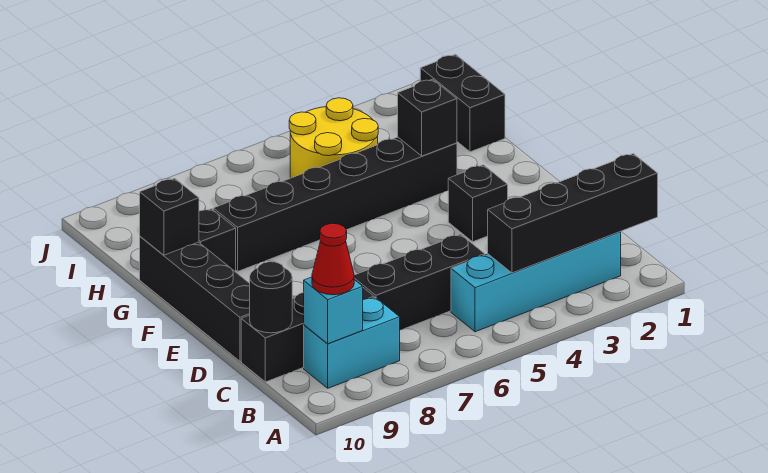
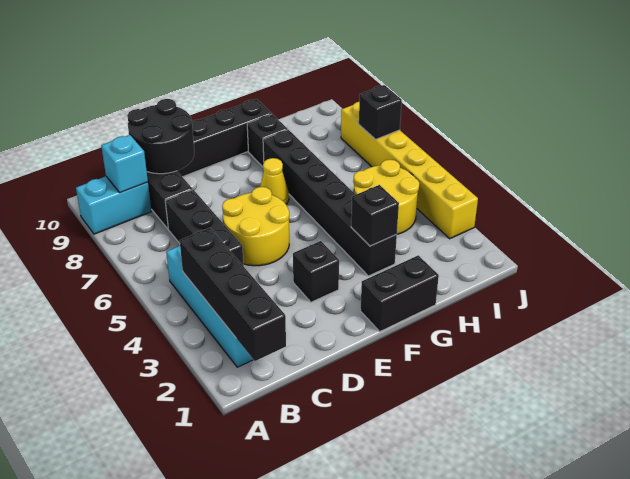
cyan brick B8:B9 level 1 -> cyan brick A9:B9 level 1
red cone B9 level 3 -> none
black round brick C10 level 2 -> black round brick C9:D10 level 2
none -> yellow round brick D5:E6 level 1
none -> yellow cone F7 level 1
black brick G10 level 2 -> black brick J7 level 2
black brick H1:I1 level 1 -> black brick F1:G1 level 1
none -> yellow brick J3:J8 level 1

